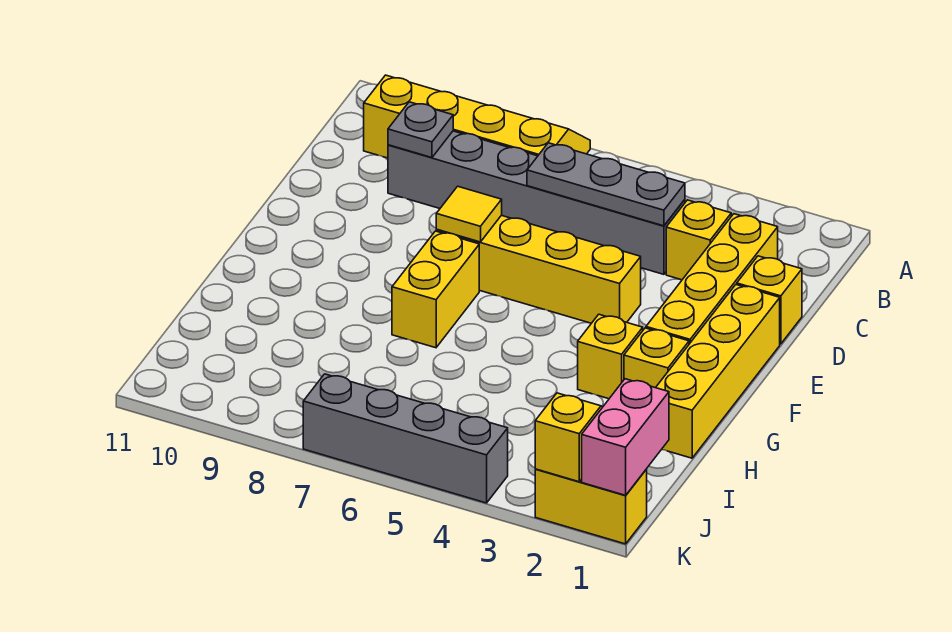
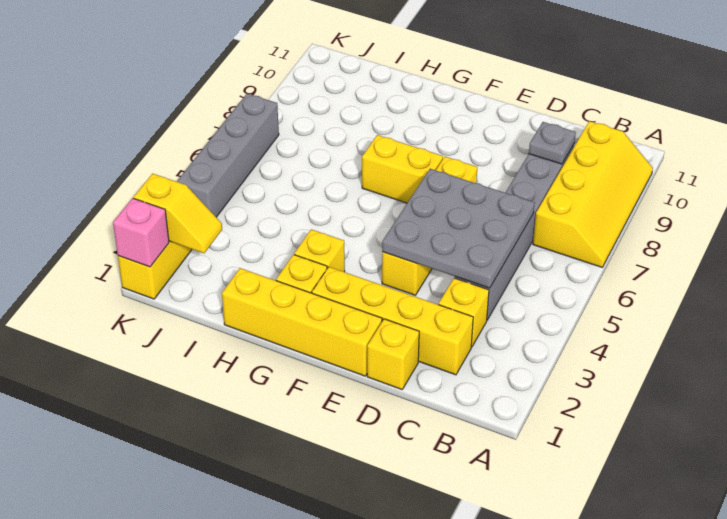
grey plate C4:C6 level 2 -> grey plate C4:E6 level 2
yellow tile E7 level 2 -> none
pink brick J1:K1 level 2 -> pink brick K1 level 2

